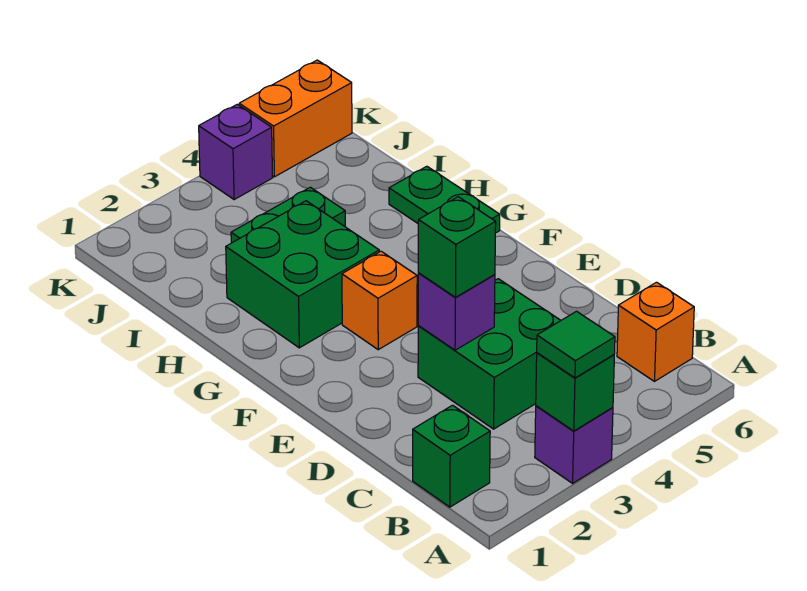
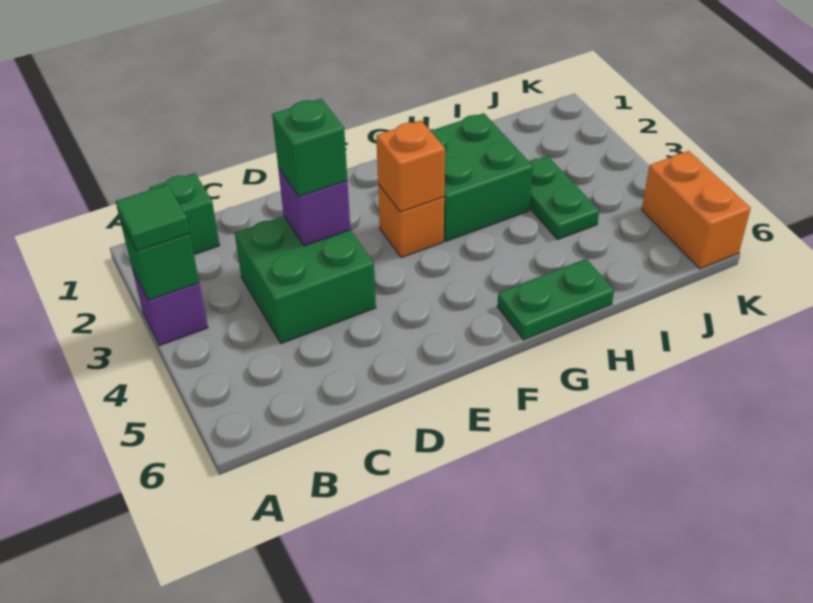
orange brick B6 level 1 -> orange brick F3 level 2
purple brick K4 level 1 -> none

